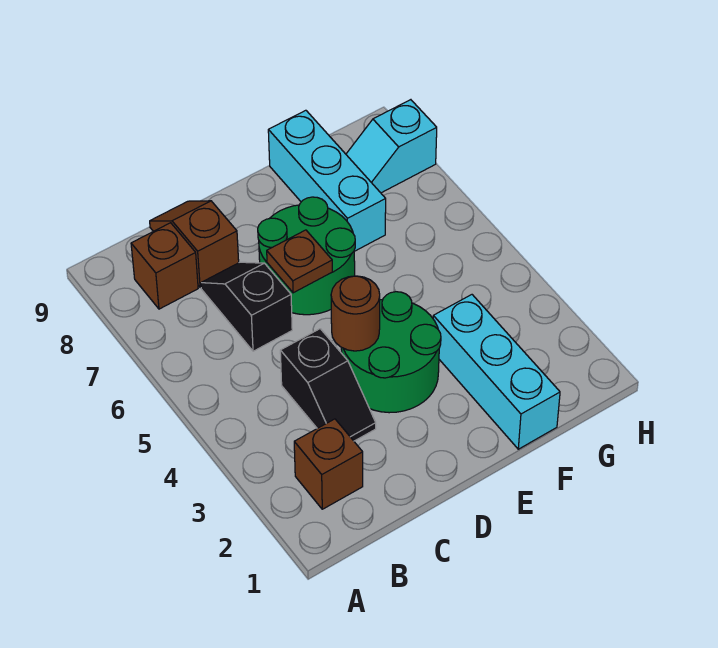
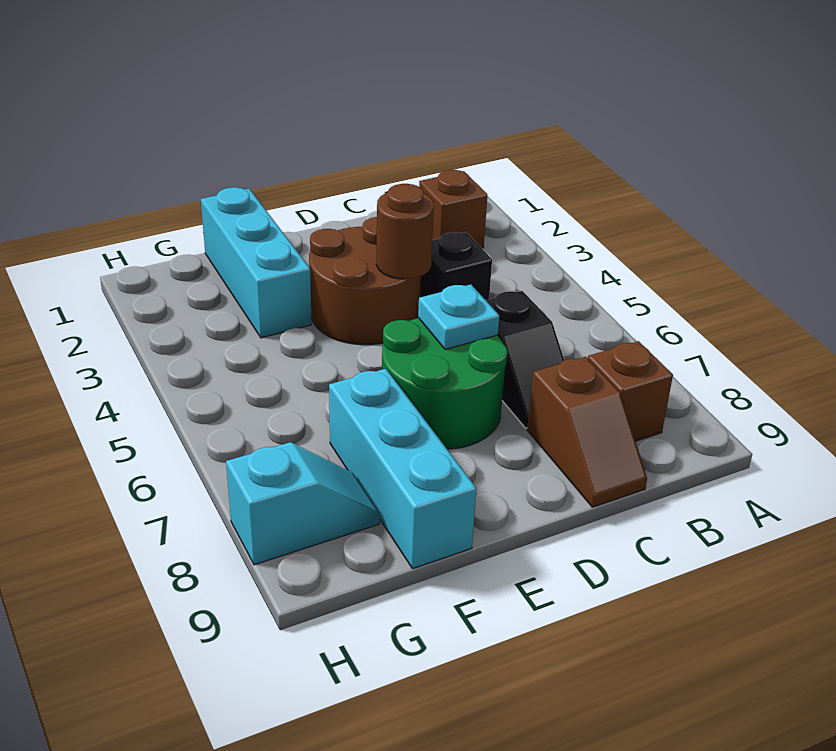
green round brick D3:E4 level 1 -> brown round brick D3:E4 level 1
brown plate D6 level 2 -> cyan plate D6 level 2

